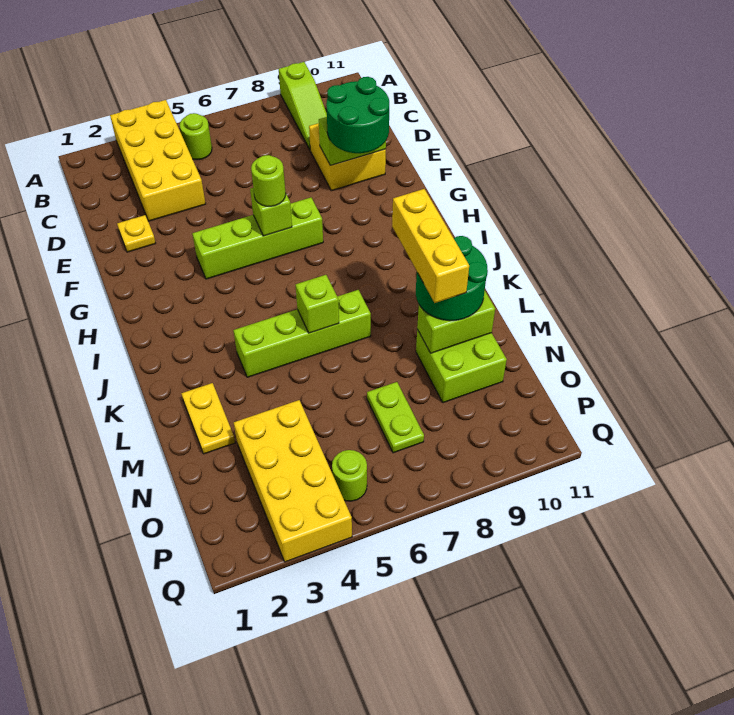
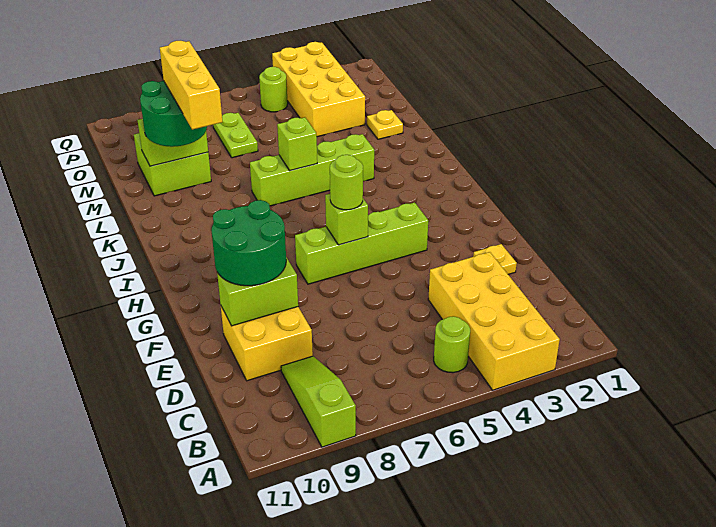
yellow plate L2:M2 level 1 -> yellow plate M2 level 1

